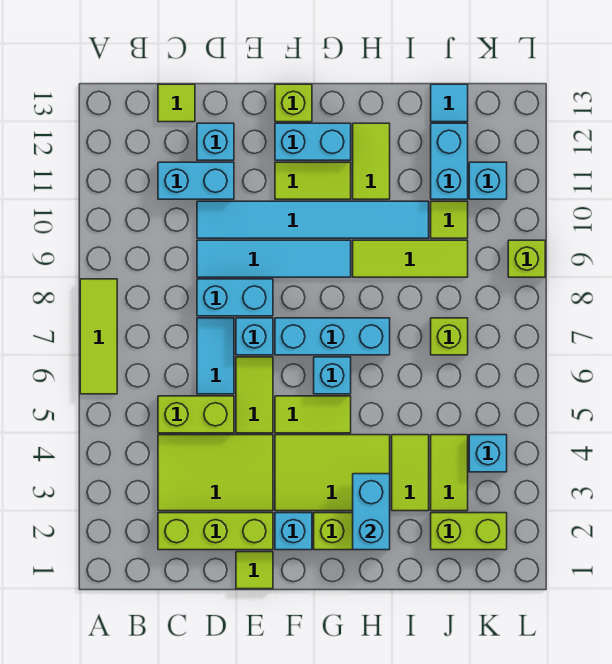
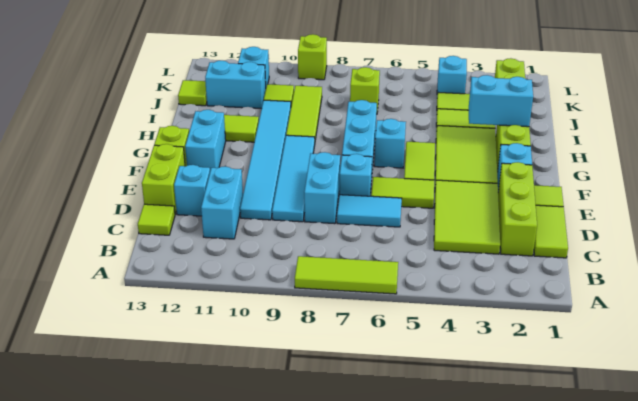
lime brick C5:D5 level 1 -> lime brick D13:E13 level 1
lime tile F11:G11 level 1 -> lime tile C1:D1 level 1
cyan tile J13 level 1 -> lime tile J13 level 1

